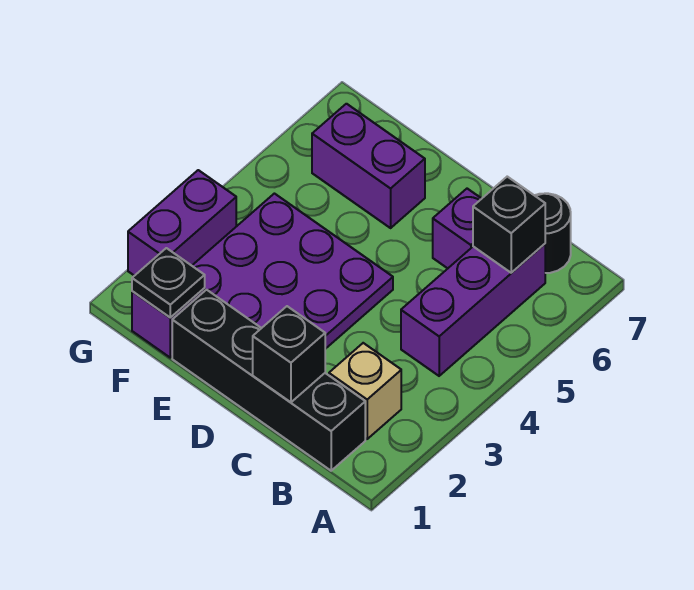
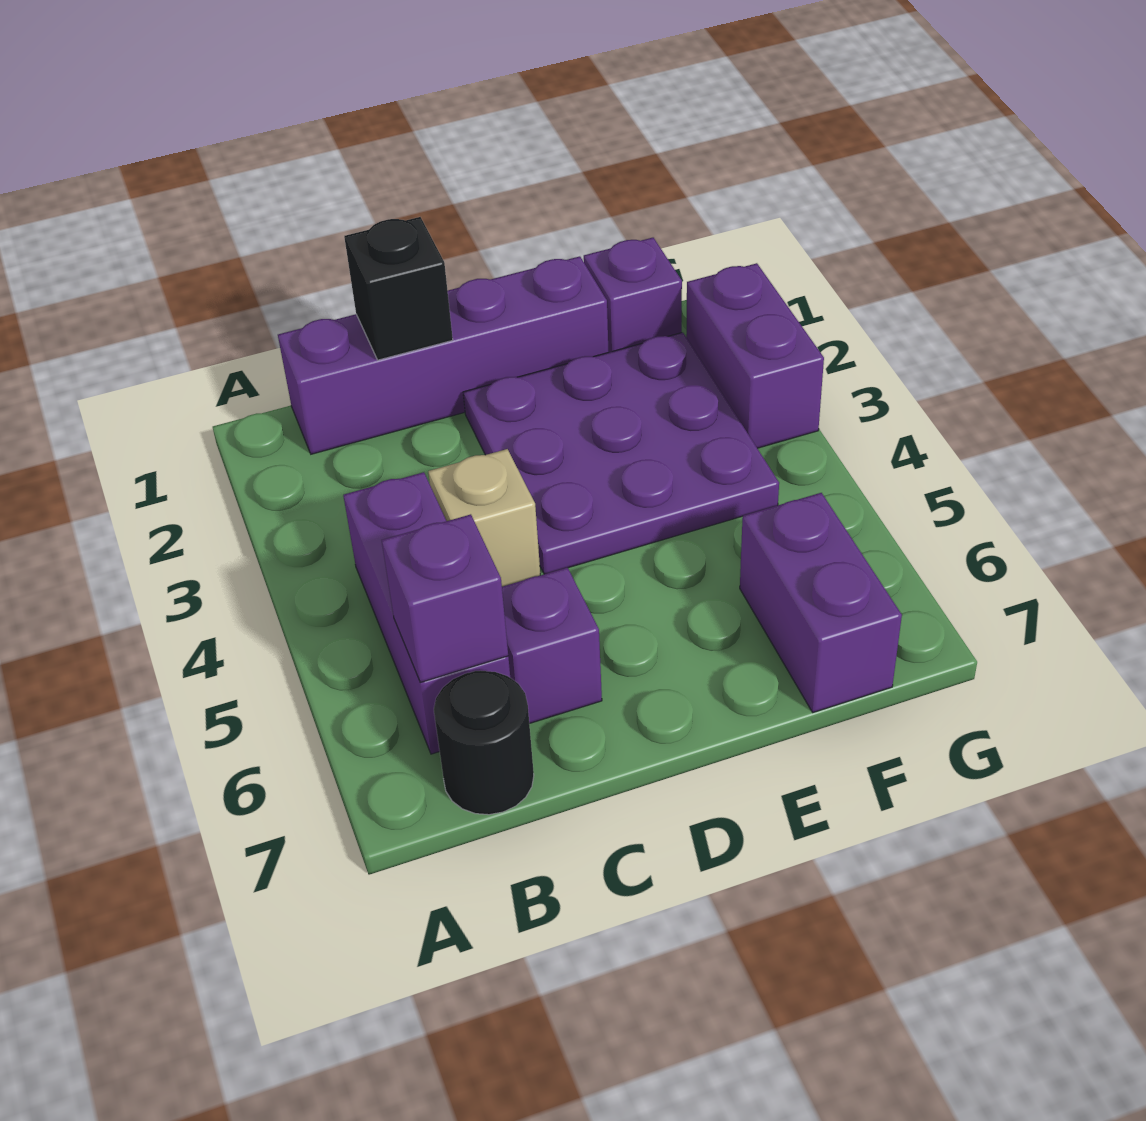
black brick B1:E1 level 1 -> purple brick B1:E1 level 1
tan brick B2 level 1 -> tan brick C4 level 1
black brick B6 level 2 -> purple brick B6 level 2
purple brick E6:F6 level 1 -> purple brick F6:F7 level 1
black plate F1 level 2 -> none

